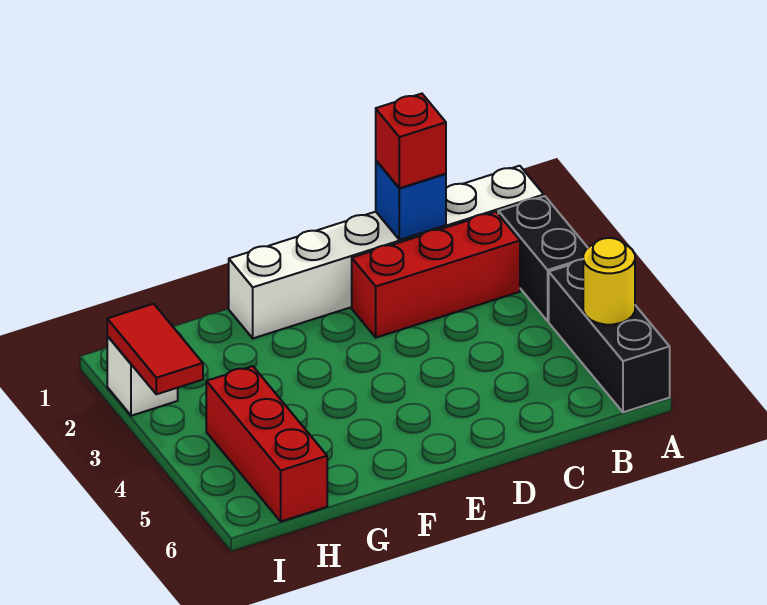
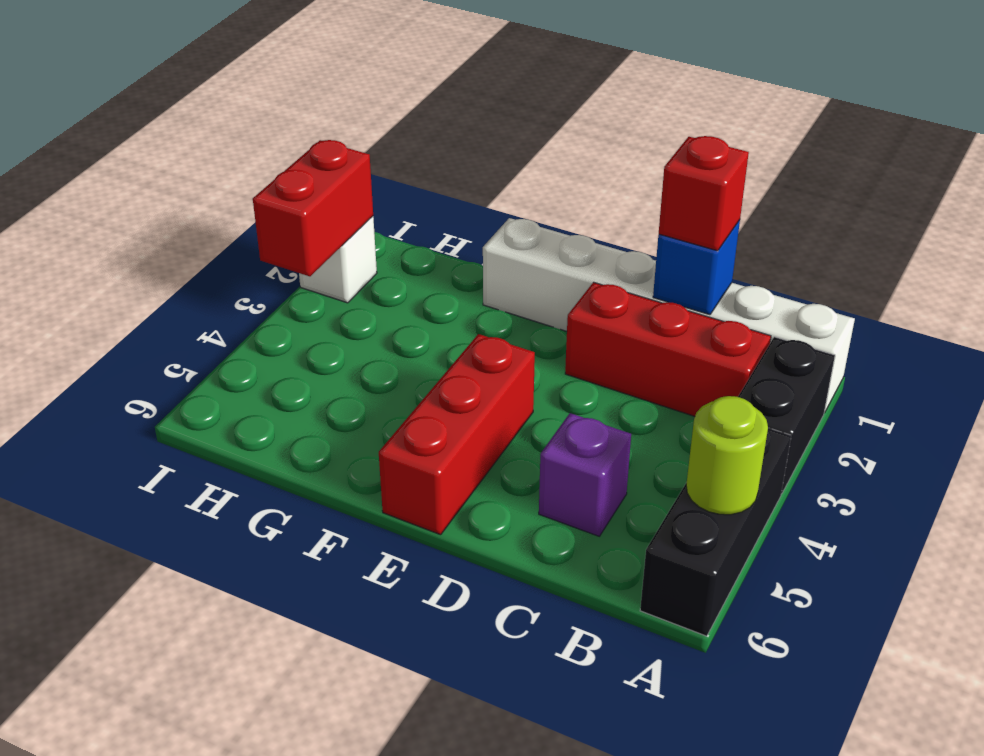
yellow round brick A5 level 2 -> lime round brick A5 level 2
none -> purple brick C5 level 1
red brick H4:H6 level 1 -> red brick E4:E6 level 1
red tile I2:I3 level 2 -> red brick I2:I3 level 2

